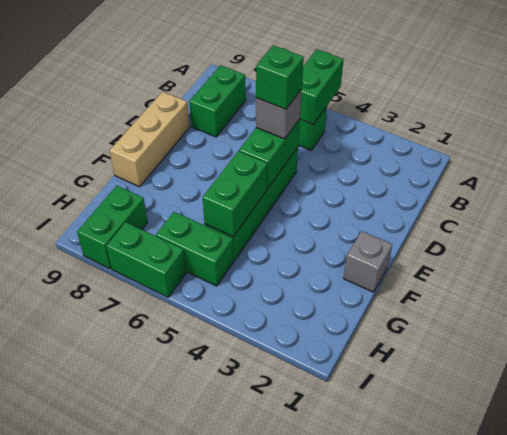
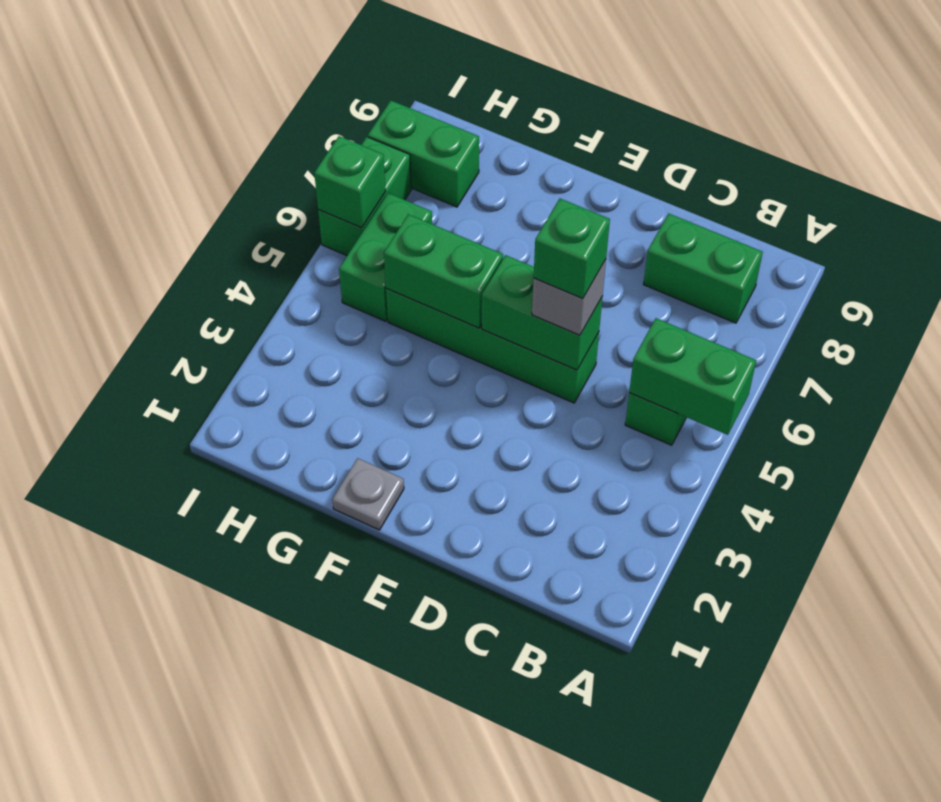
tan brick D9:F9 level 1 -> none
grey brick F1 level 1 -> grey plate F1 level 1
none -> green brick I6 level 2

